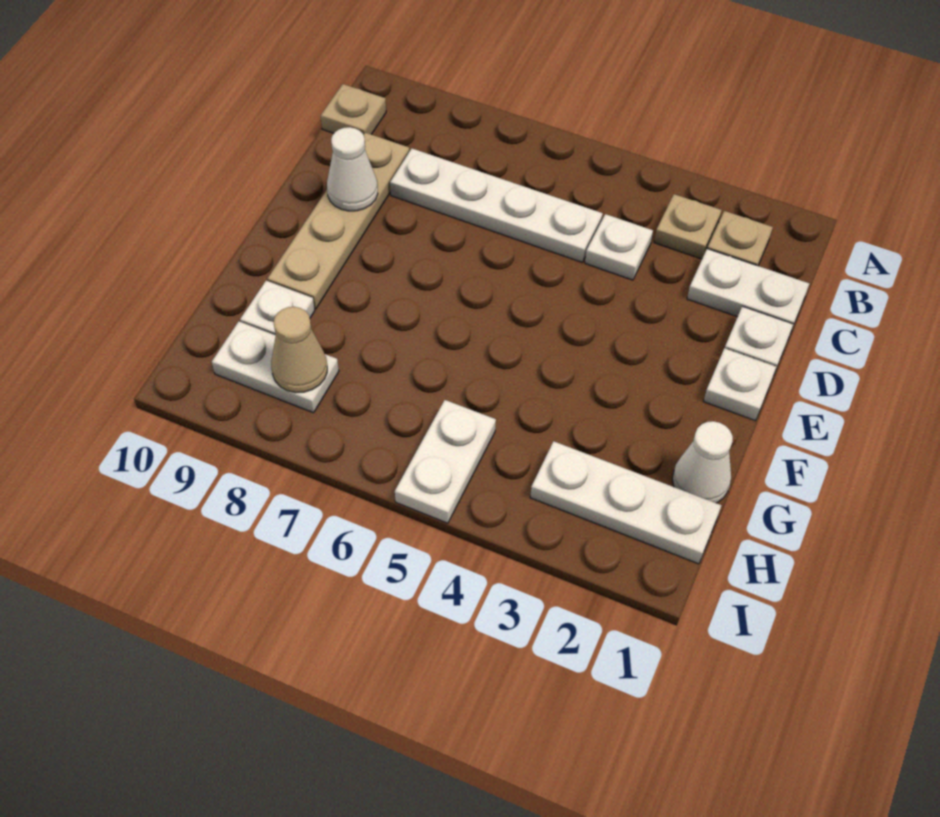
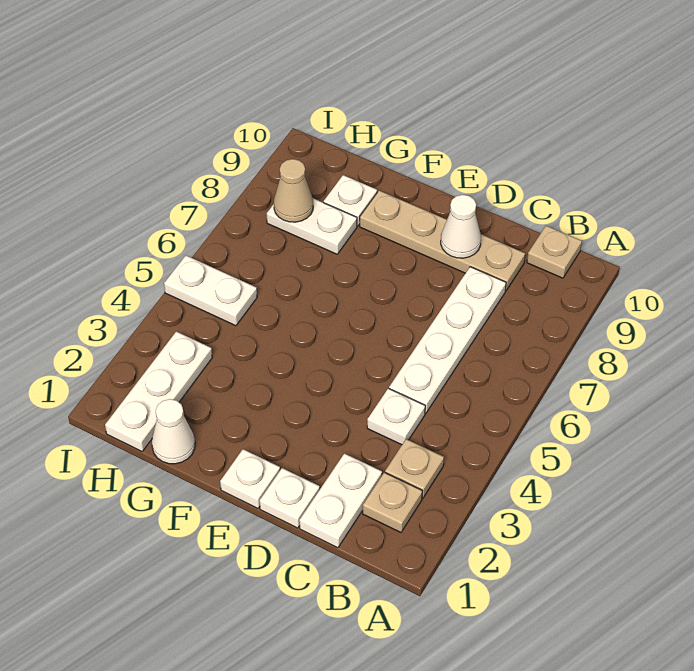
white plate H8:H9 level 1 -> white plate G8:H8 level 1

